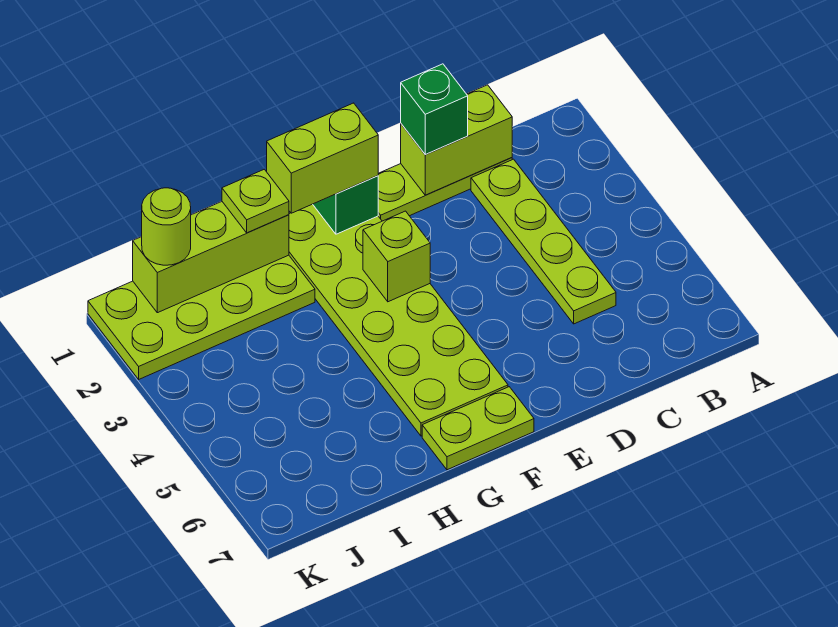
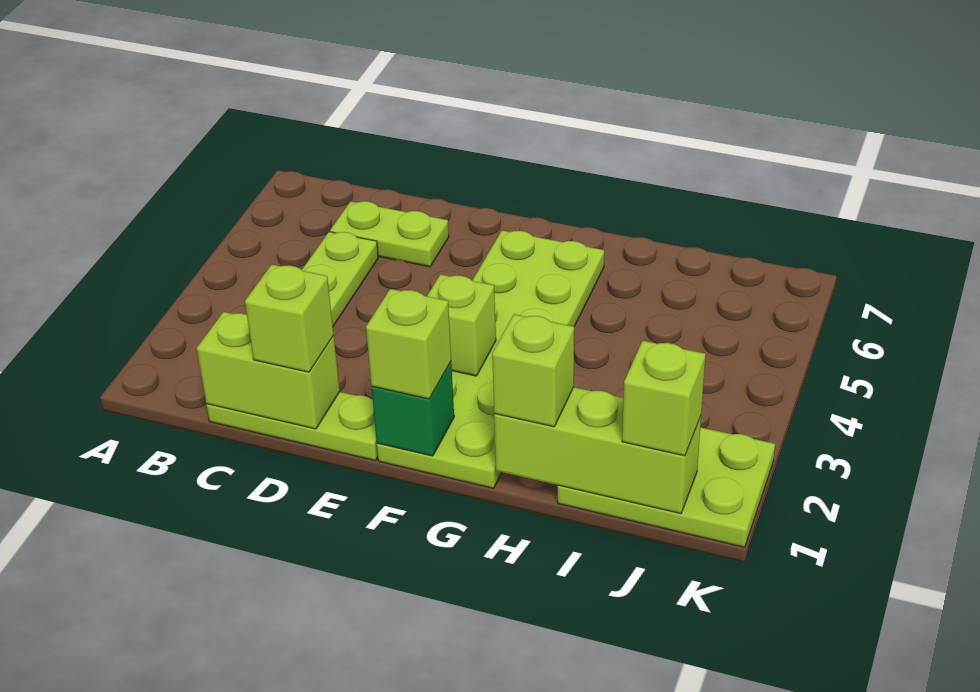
green brick D1 level 3 -> lime brick D1 level 3
lime brick F1:G1 level 3 -> lime brick F1 level 3
lime plate F7:G7 level 1 -> lime plate C6:D6 level 1
lime plate H1:K2 level 1 -> lime plate I1:K2 level 1
lime plate H1 level 3 -> lime brick H1 level 3
lime round brick J1 level 3 -> lime brick J1 level 3

